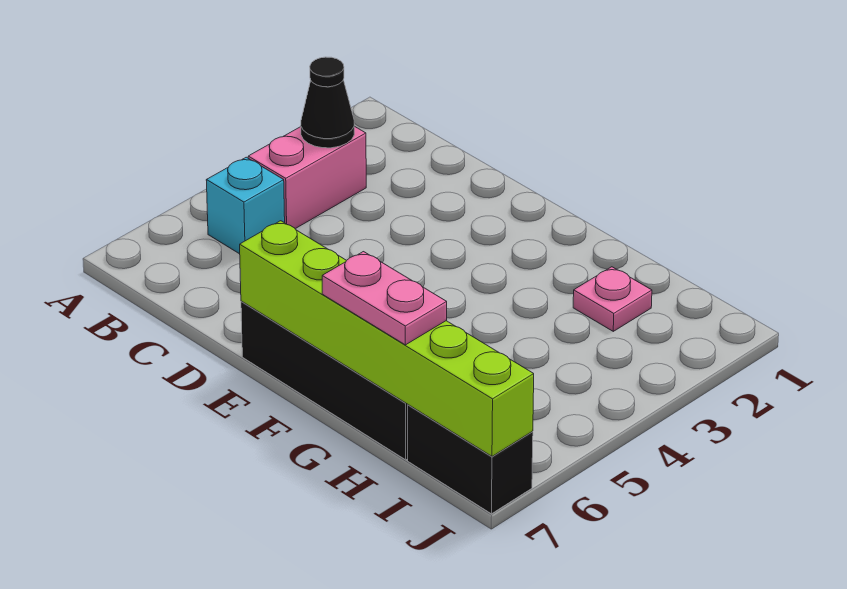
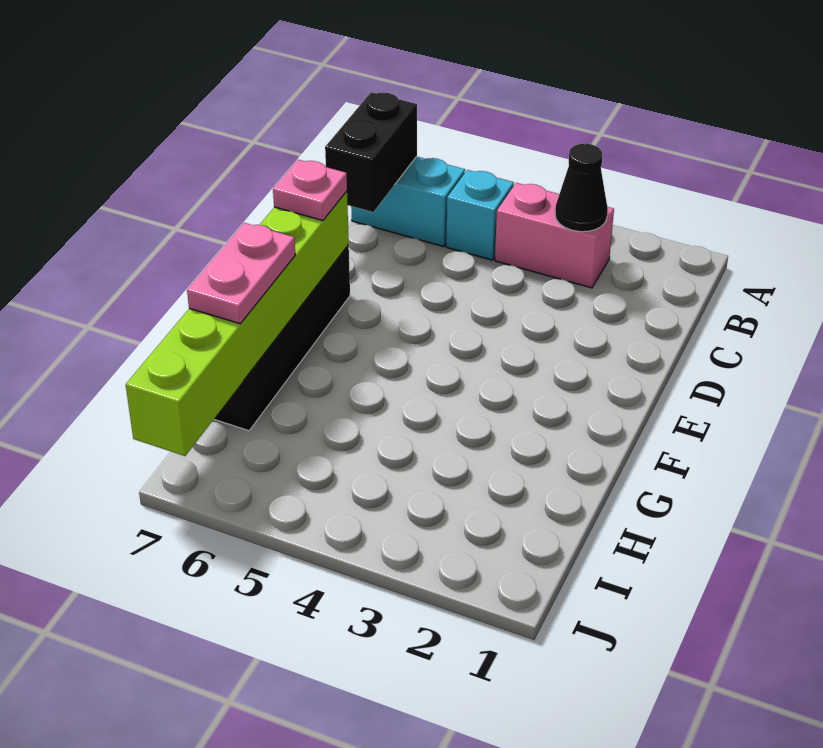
none -> cyan brick B6:B7 level 1
pink plate H2 level 1 -> pink plate E7 level 3
black brick I7:J7 level 1 -> black brick B7:C7 level 2

